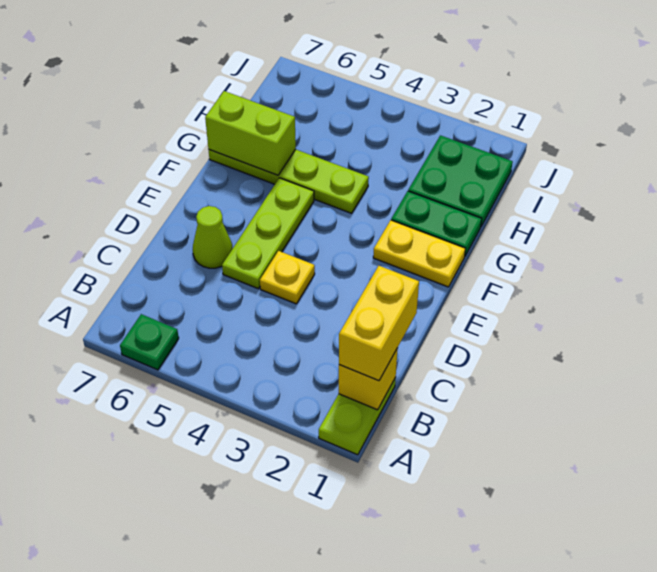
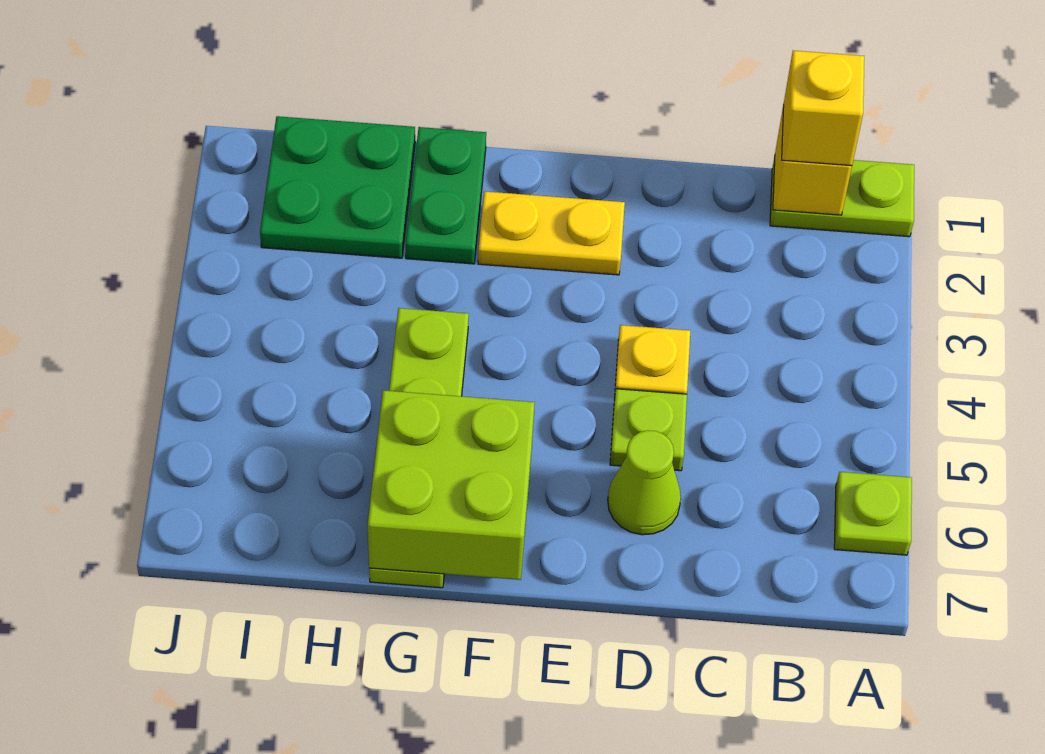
green plate A6 level 1 -> lime plate A6 level 1
yellow brick B1:C1 level 3 -> yellow brick B1 level 3
lime plate D5:F5 level 1 -> lime plate D5 level 1
yellow plate F1:F2 level 1 -> yellow plate E2:F2 level 1
lime brick G6:G7 level 2 -> lime brick F6:G7 level 2

